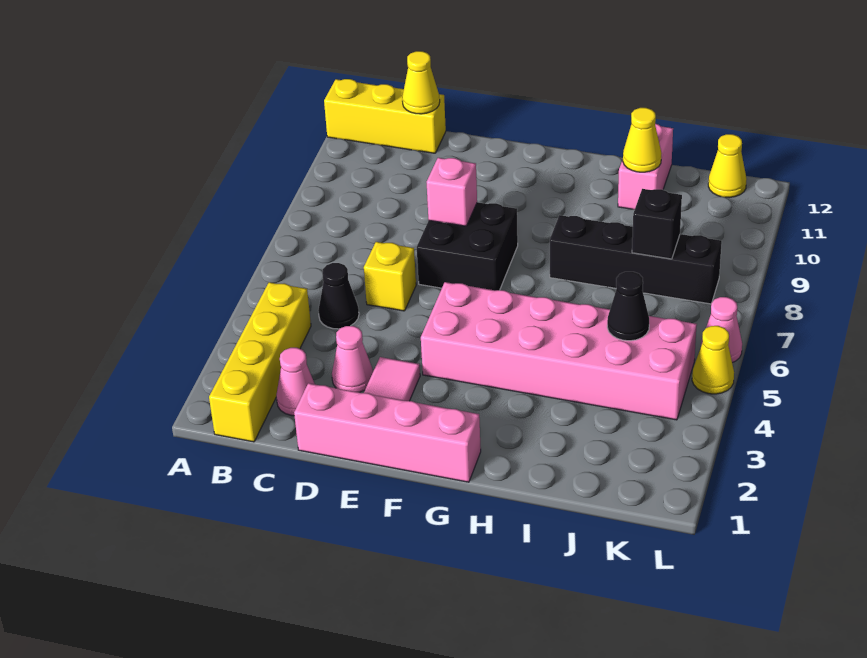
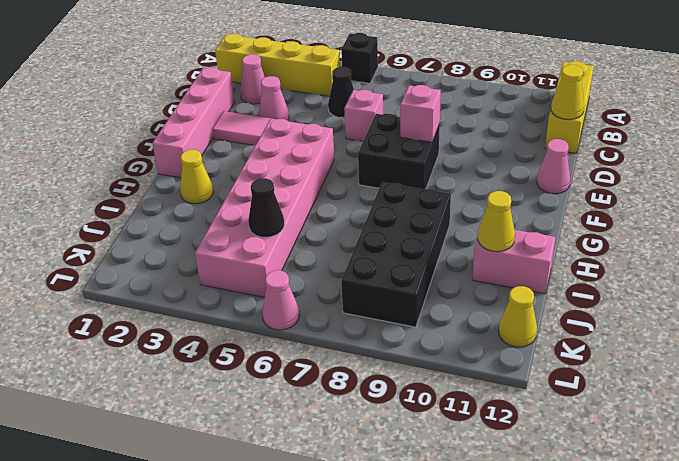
yellow brick D6 level 1 -> pink brick D6 level 1
none -> pink cone E12 level 1
black brick H8:K8 level 1 -> black brick H8:K9 level 1
black brick J8 level 2 -> black brick A5 level 1
yellow cone L5 level 1 -> yellow cone H2 level 1

